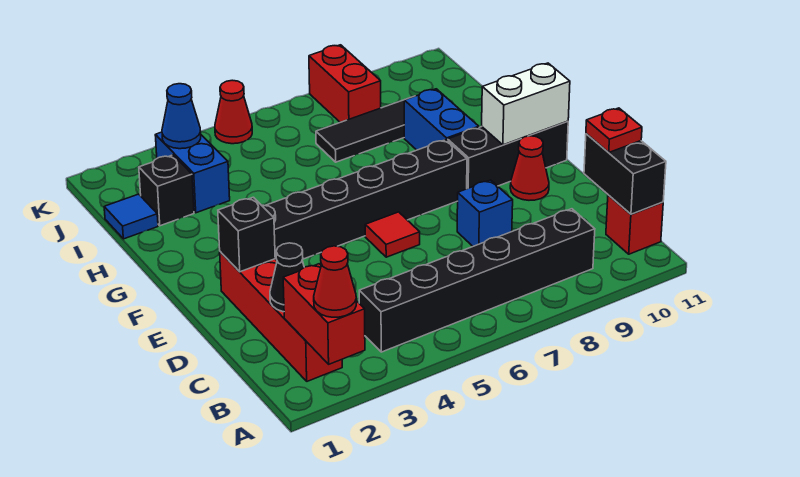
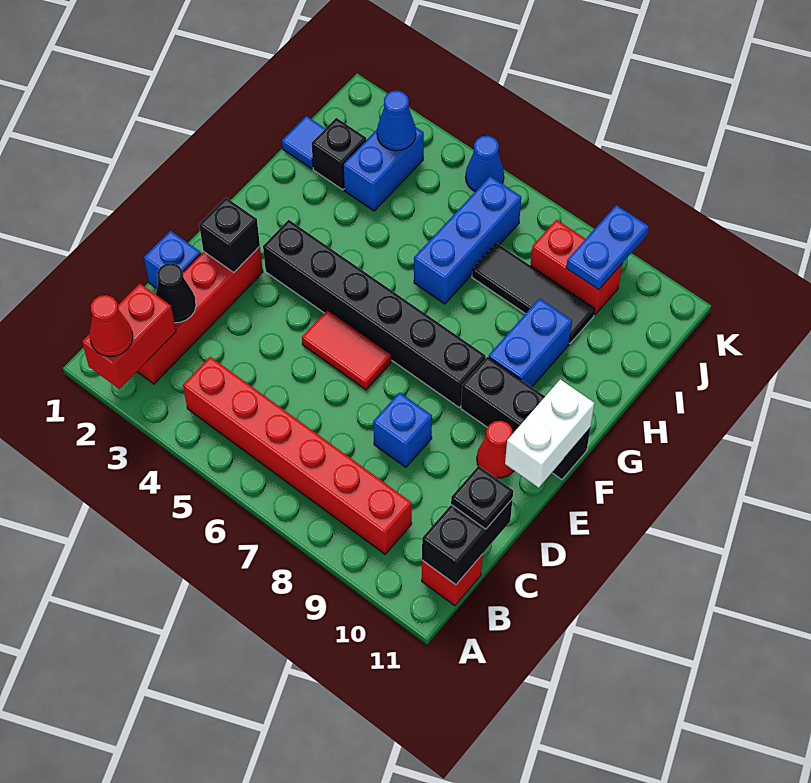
black brick B4:B9 level 1 -> red brick B4:B9 level 1
red plate C11 level 3 -> black plate C11 level 3
none -> blue brick D1 level 1
red tile E6 level 1 -> red tile E5:E6 level 1
white brick F10:F11 level 2 -> white brick E11:F11 level 2
none -> blue brick H6:J6 level 1
red brick J8:K8 level 1 -> red brick J8:J9 level 1
none -> blue plate J9:K9 level 2
red cone K5 level 1 -> blue cone K5 level 1

